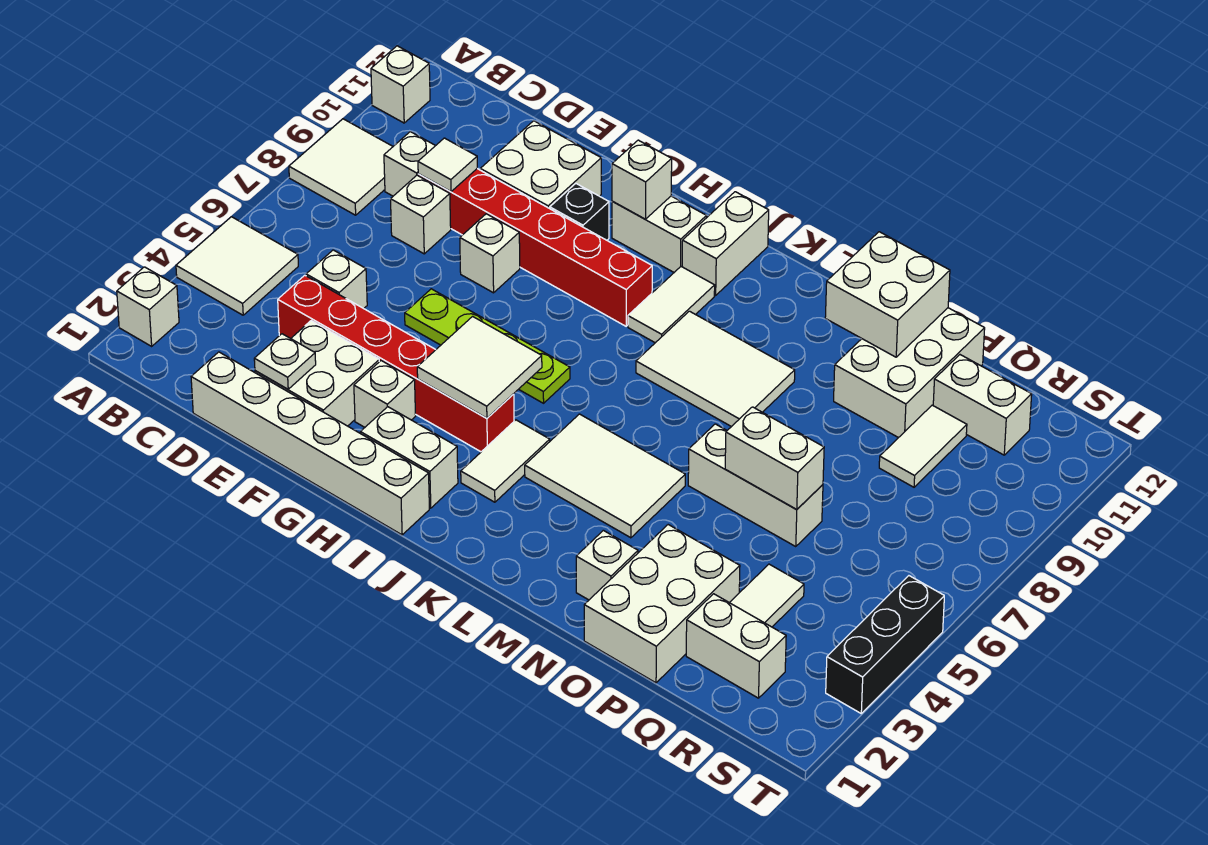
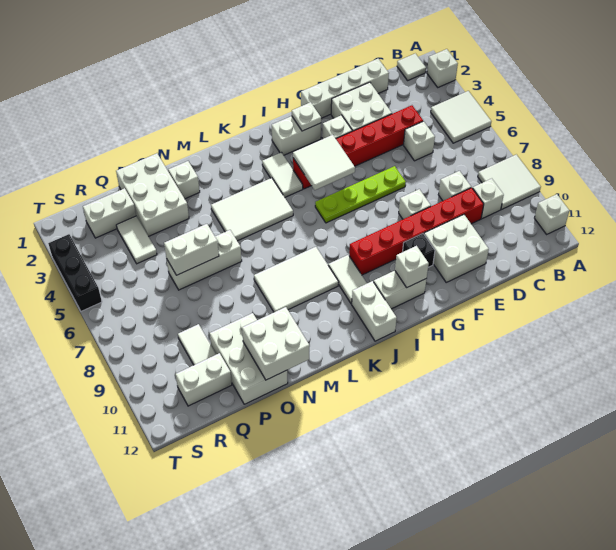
white brick D1:I1 level 1 -> white brick D1:G1 level 1
white tile D9 level 2 -> white tile B1 level 1
white plate E2 level 2 -> white plate H2 level 2

